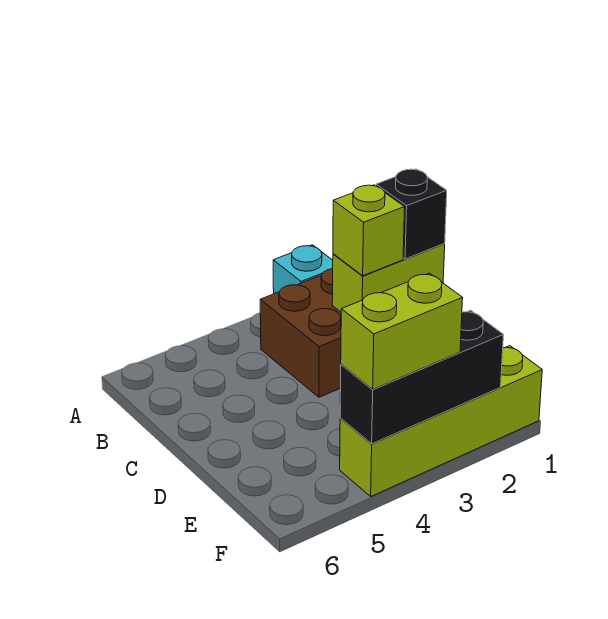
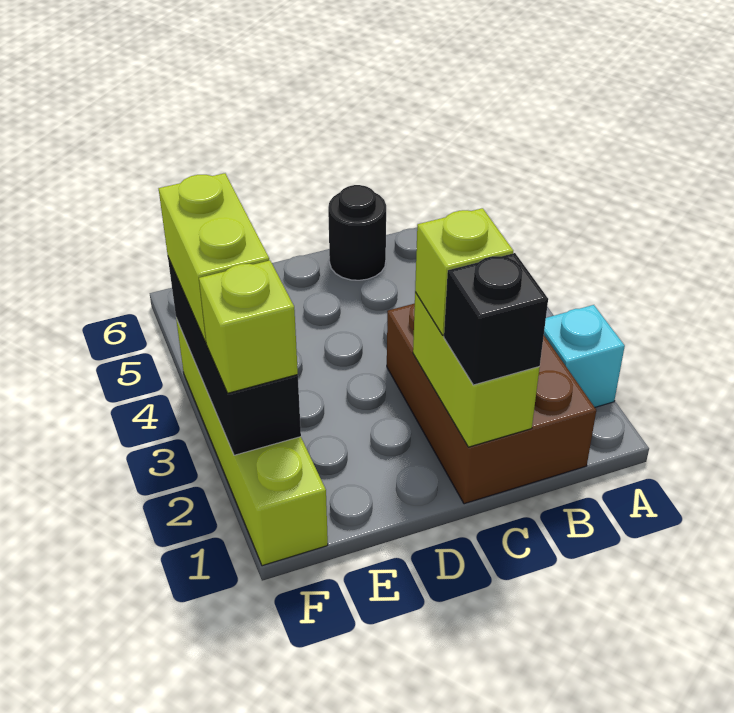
none -> black round brick C6 level 1
none -> lime brick F2 level 3

